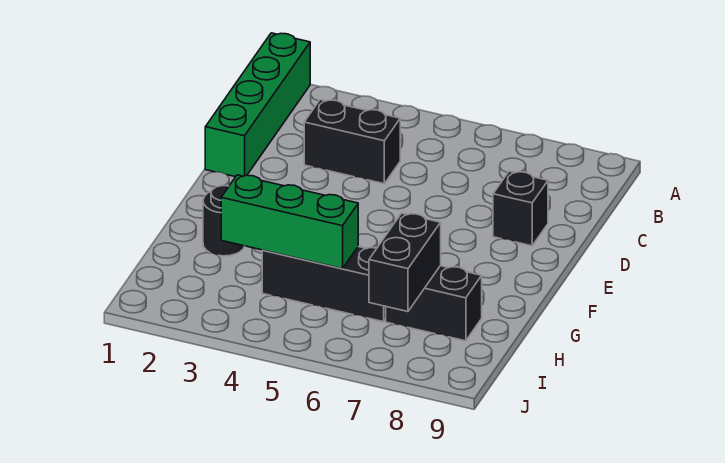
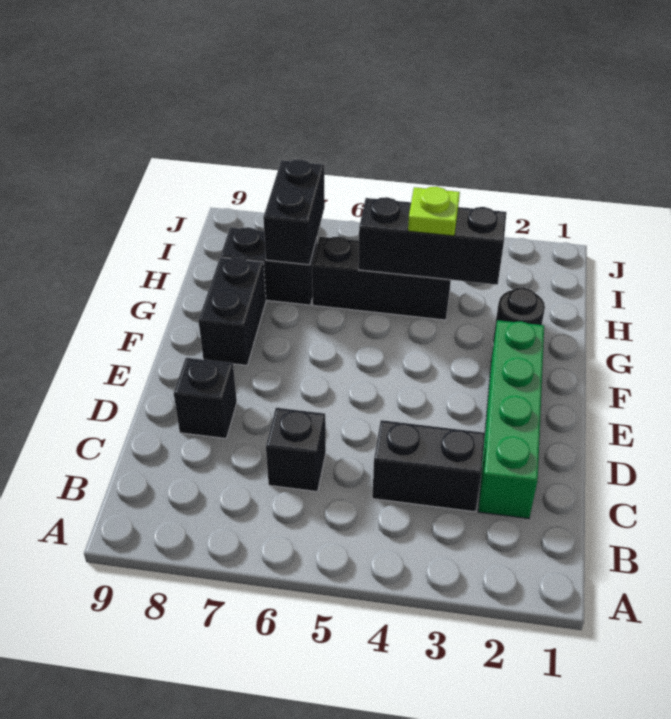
green brick A1:D1 level 1 -> green brick C2:F2 level 1
none -> black brick C6 level 1
none -> black brick F8:G8 level 1
green brick H3:H5 level 2 -> black brick H3:H5 level 2
none -> lime plate H4 level 3

